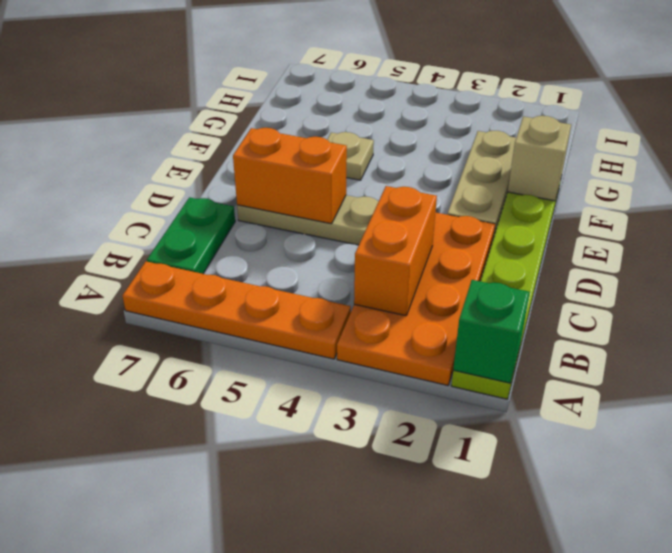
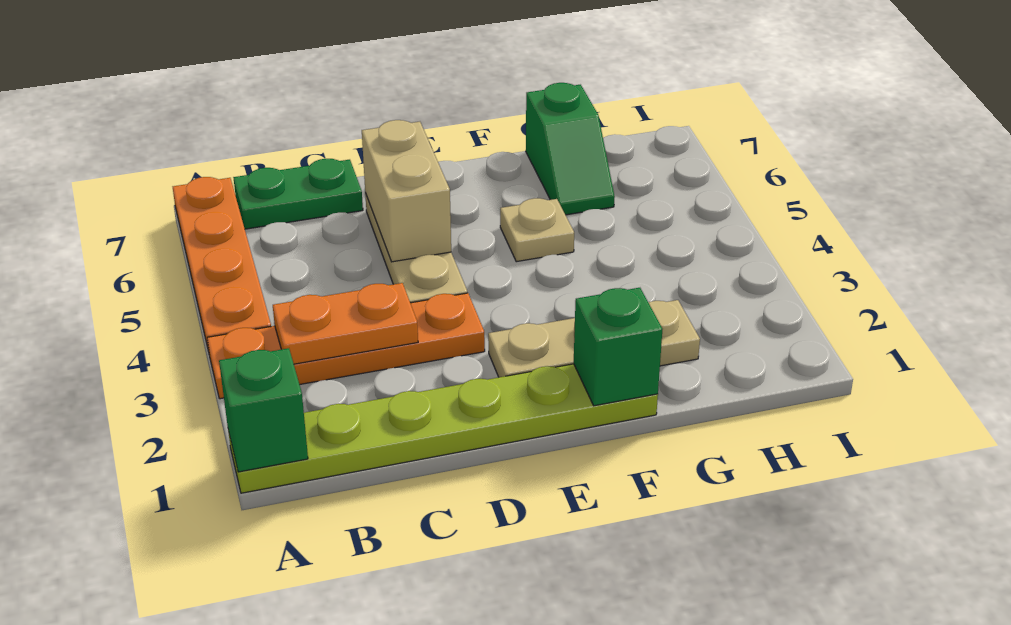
orange plate A2:D3 level 1 -> orange plate A3:D3 level 1
orange brick B3:C3 level 2 -> orange plate B3:C3 level 2
orange brick D5:D6 level 2 -> tan brick D5:D6 level 2
tan brick F1 level 2 -> green brick F1 level 2
none -> green slope G6:G7 level 1 top 7

